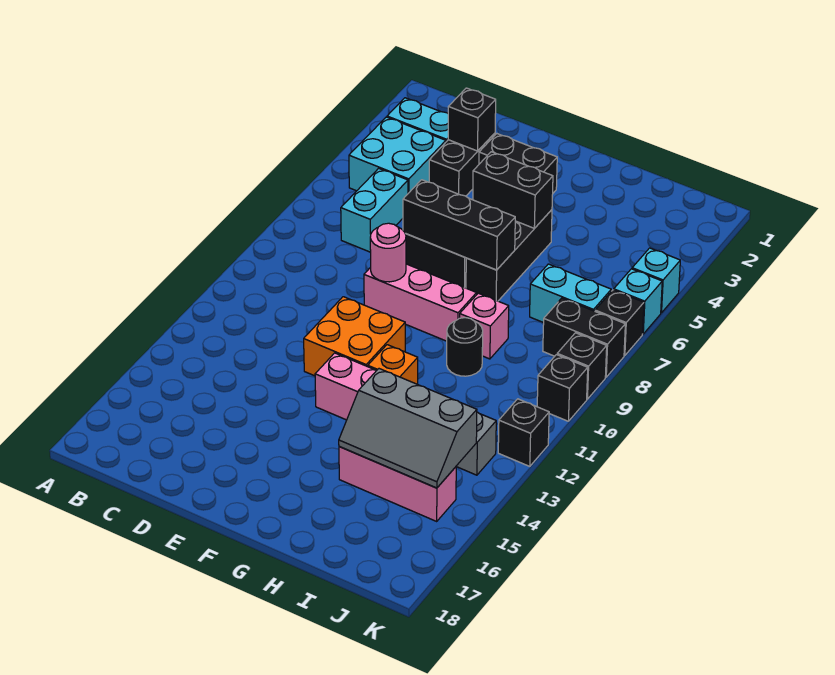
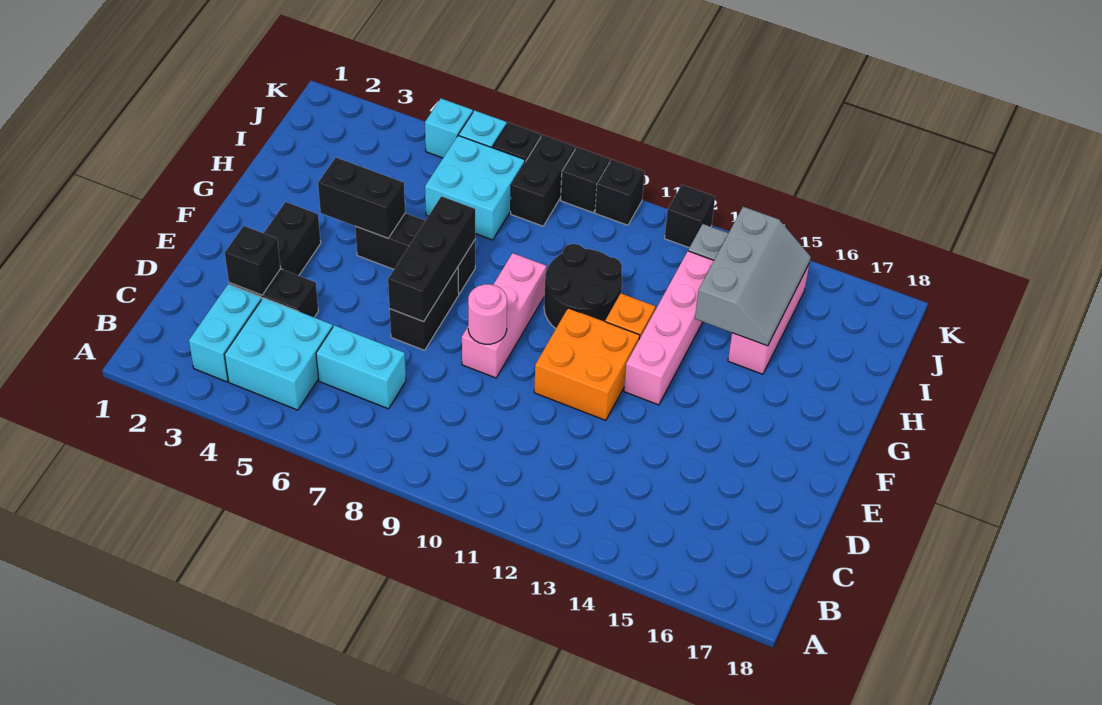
black brick F5:G5 level 2 -> black brick G4:G5 level 2
pink brick H9 level 1 -> none
black round brick H10 level 1 -> black round brick G10:H11 level 1
cyan brick I7:J7 level 1 -> cyan brick I6:J7 level 1

